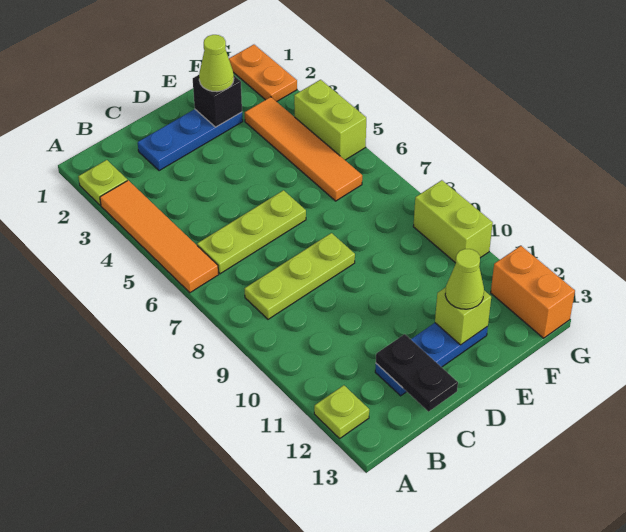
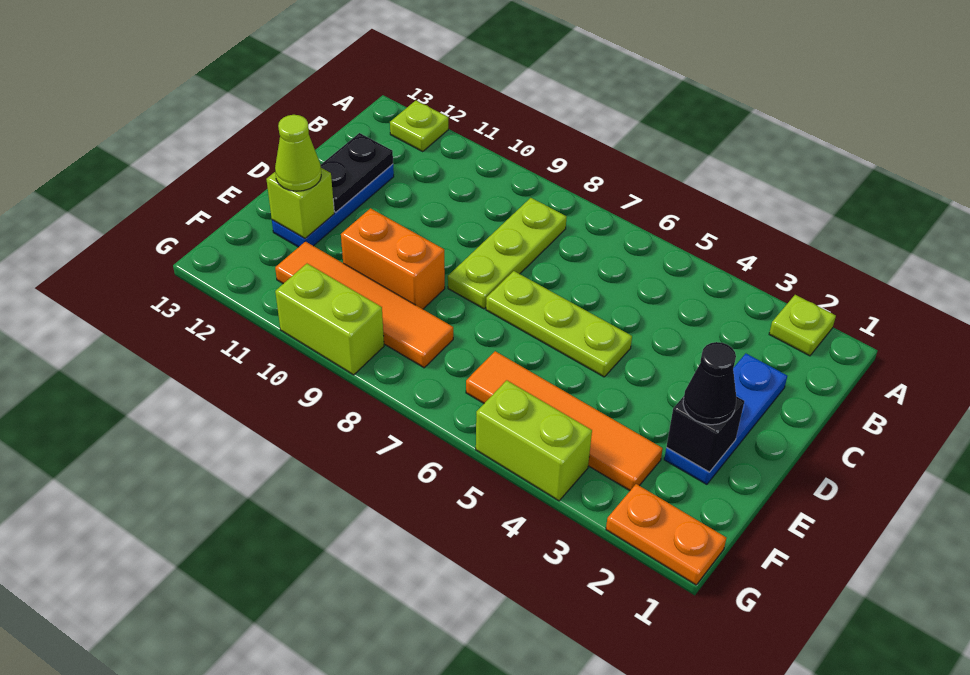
orange tile A3:A6 level 1 -> orange tile F8:F11 level 1
lime plate B6:D6 level 1 -> lime plate D5:D7 level 1
black plate C12:C13 level 2 -> black plate C12:D12 level 2
lime cone E2 level 3 -> black cone E2 level 3
orange brick G12:G13 level 1 -> orange brick E9:E10 level 1

